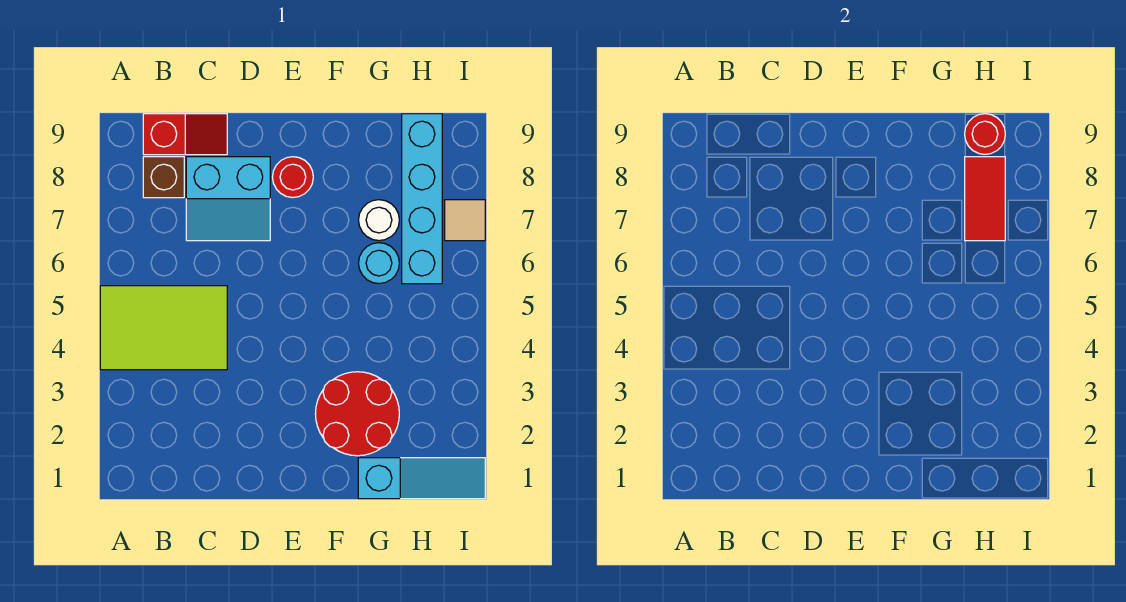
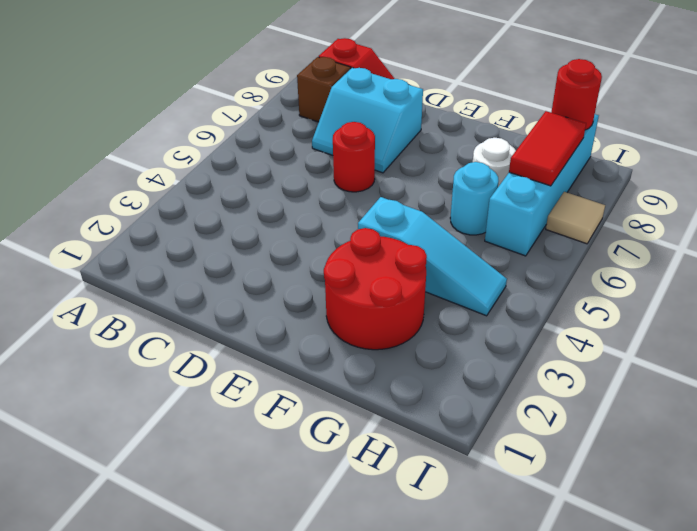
lime tile A4:C5 level 1 -> none
red round brick E8 level 1 -> red round brick D6 level 1
cyan slope G1:I1 level 1 top G -> cyan slope F4:H4 level 1 top F

